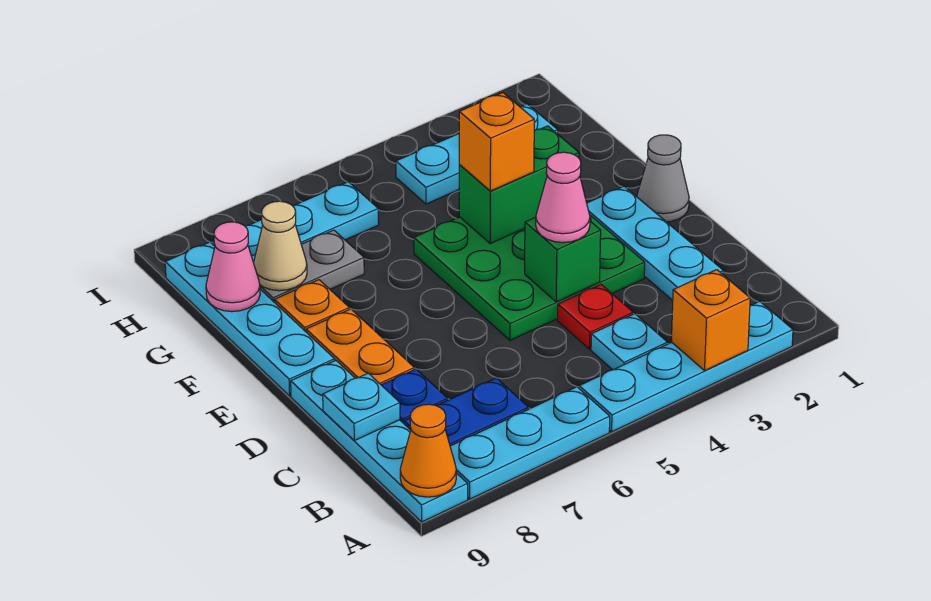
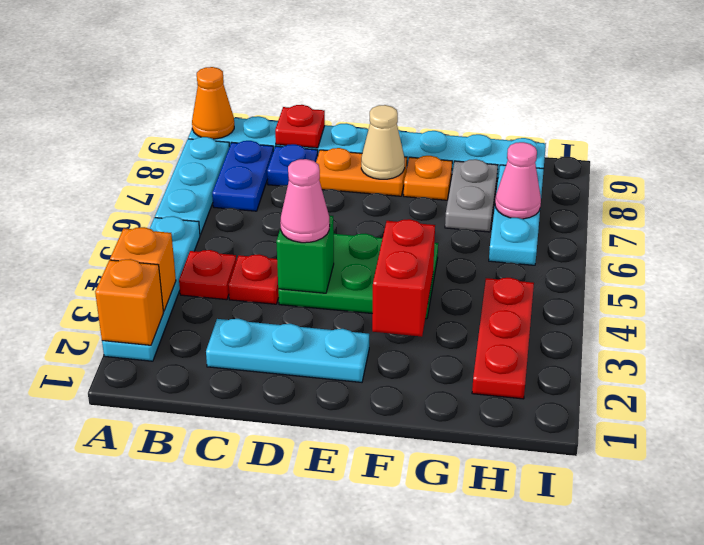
cyan plate B4 level 1 -> red plate B4 level 1
cyan plate C9 level 2 -> red plate C9 level 2
green plate D3:F5 level 1 -> green plate D4:F5 level 1
grey cone E1 level 1 -> none
green brick F3:F4 level 2 -> red brick F3:F4 level 2
orange brick F4 level 3 -> orange brick A2 level 2
tan cone G8 level 2 -> tan cone E8 level 2
pink cone G9 level 2 -> pink cone H7 level 2
cyan plate H2:H4 level 1 -> red plate H2:H4 level 1

